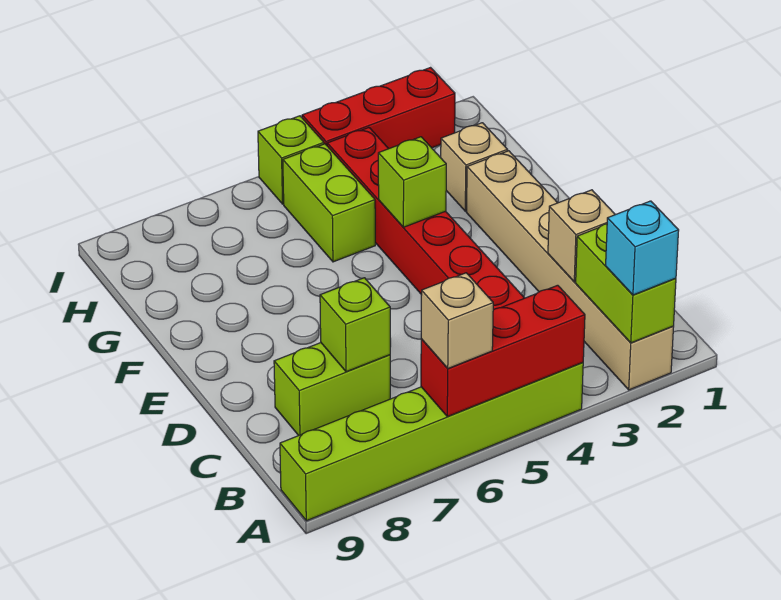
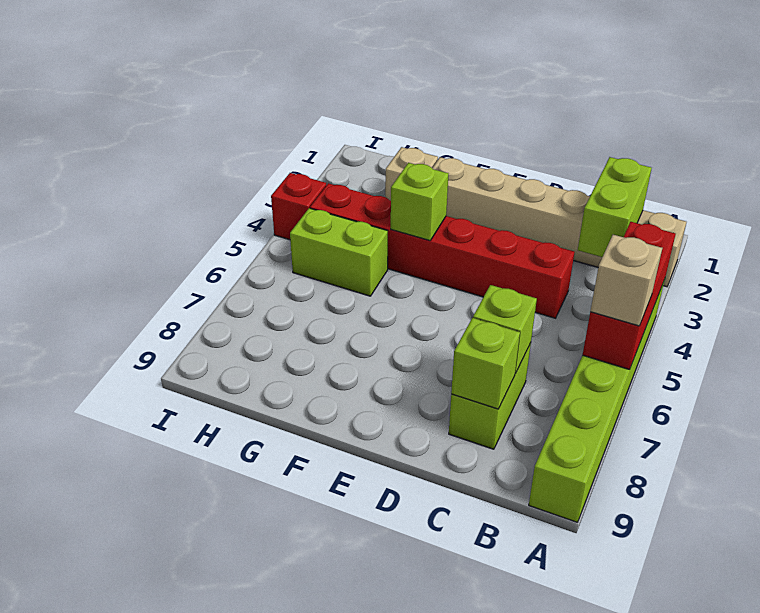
lime brick A2:B2 level 2 -> lime brick B2:B3 level 2
cyan brick A2 level 3 -> none
tan brick C2 level 2 -> none
red brick I2:I4 level 1 -> red brick I4 level 1
lime brick I5 level 1 -> lime brick C8 level 2

